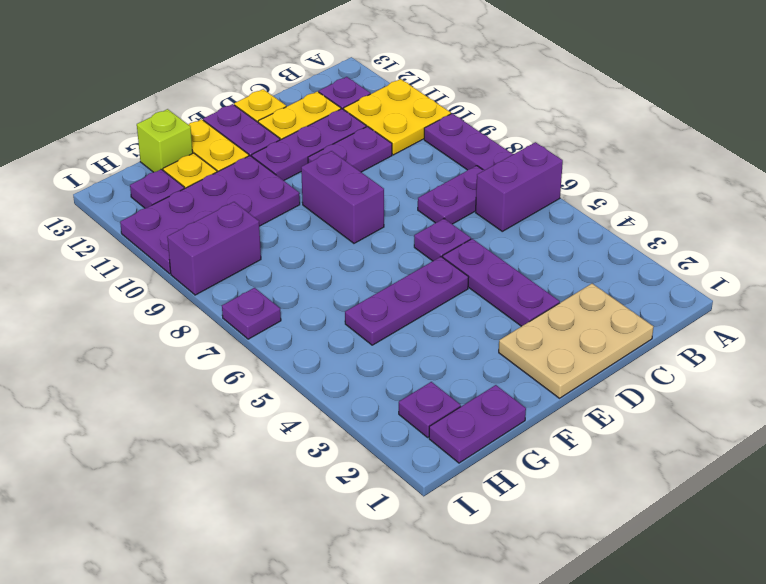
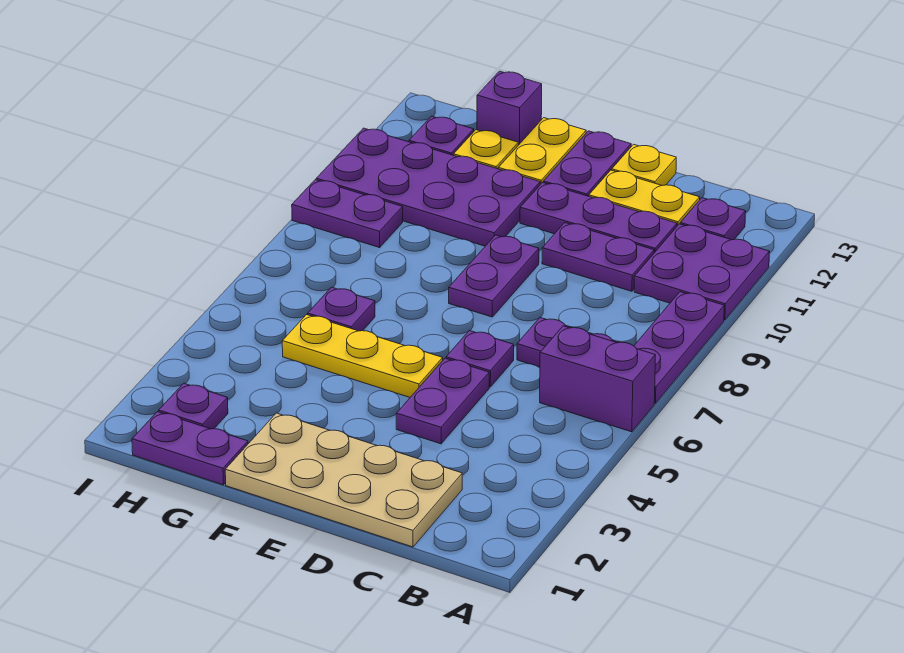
yellow plate A10:B11 level 1 -> purple plate A10:B11 level 1
tan plate C1:E2 level 1 -> tan plate C1:F2 level 1
purple plate D3:D5 level 1 -> purple plate D4:D5 level 1
purple plate E5:G5 level 1 -> yellow plate E5:G5 level 1
purple brick E8:E9 level 1 -> purple plate E8:E9 level 1
lime brick G13 level 1 -> purple brick G13 level 1
purple brick H9:I9 level 1 -> purple plate H9:I9 level 1
purple plate I7 level 1 -> purple plate G6 level 1

